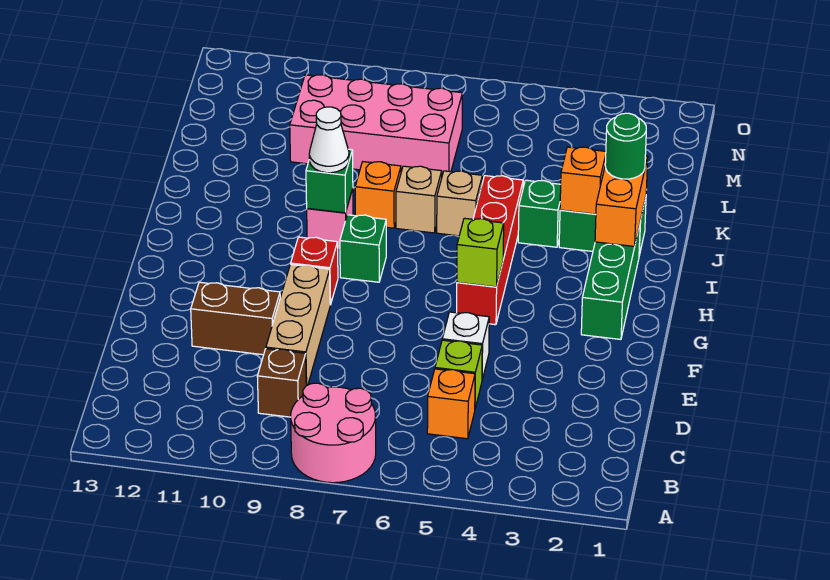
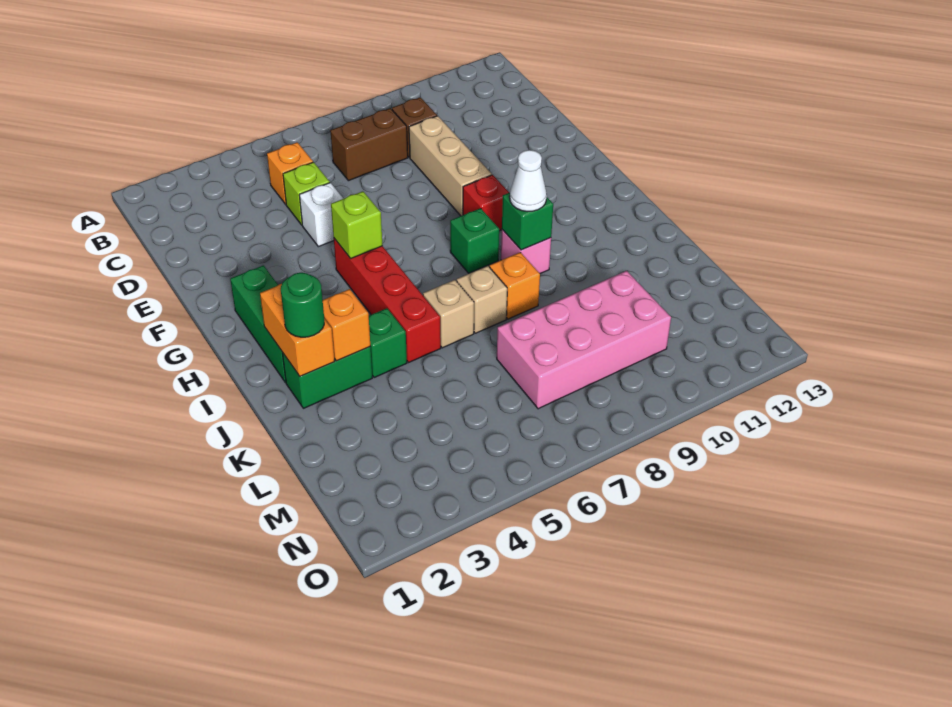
pink round brick A7:B8 level 1 -> none
brown brick E10:E11 level 1 -> brown brick C7:C8 level 1

